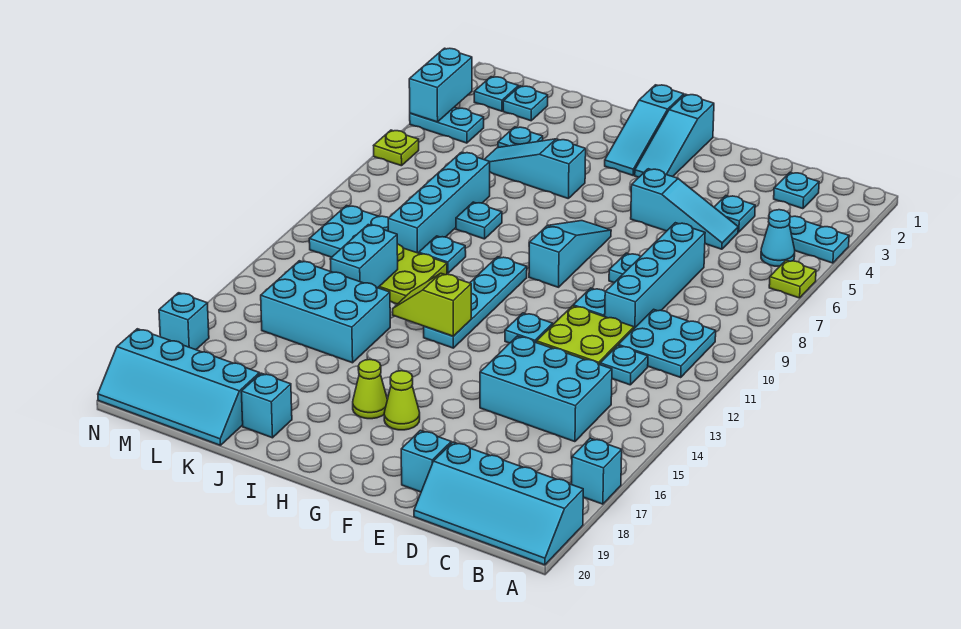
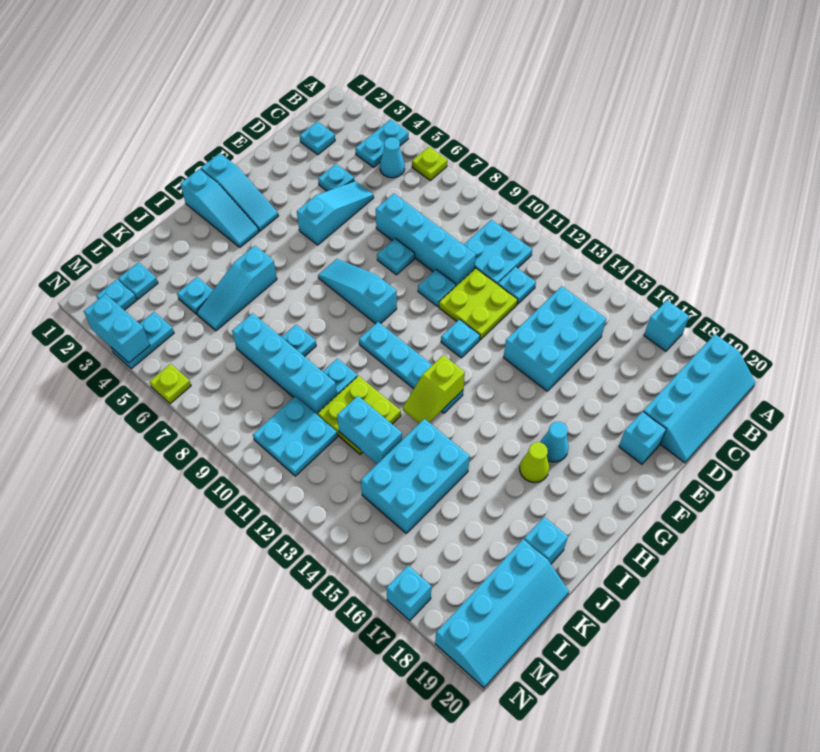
lime cone G17 level 1 -> cyan cone G17 level 1

